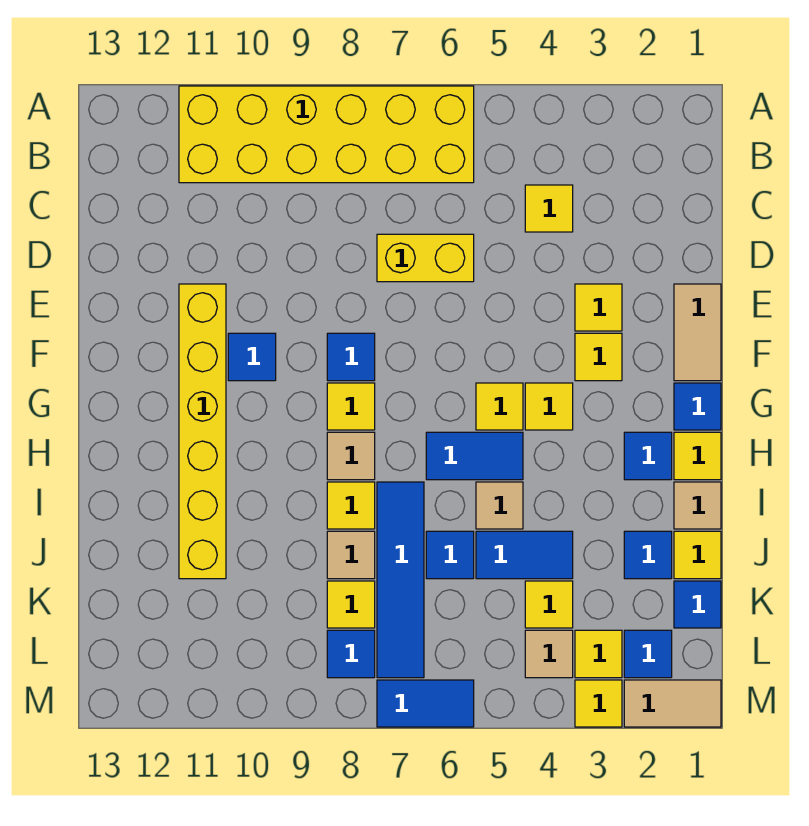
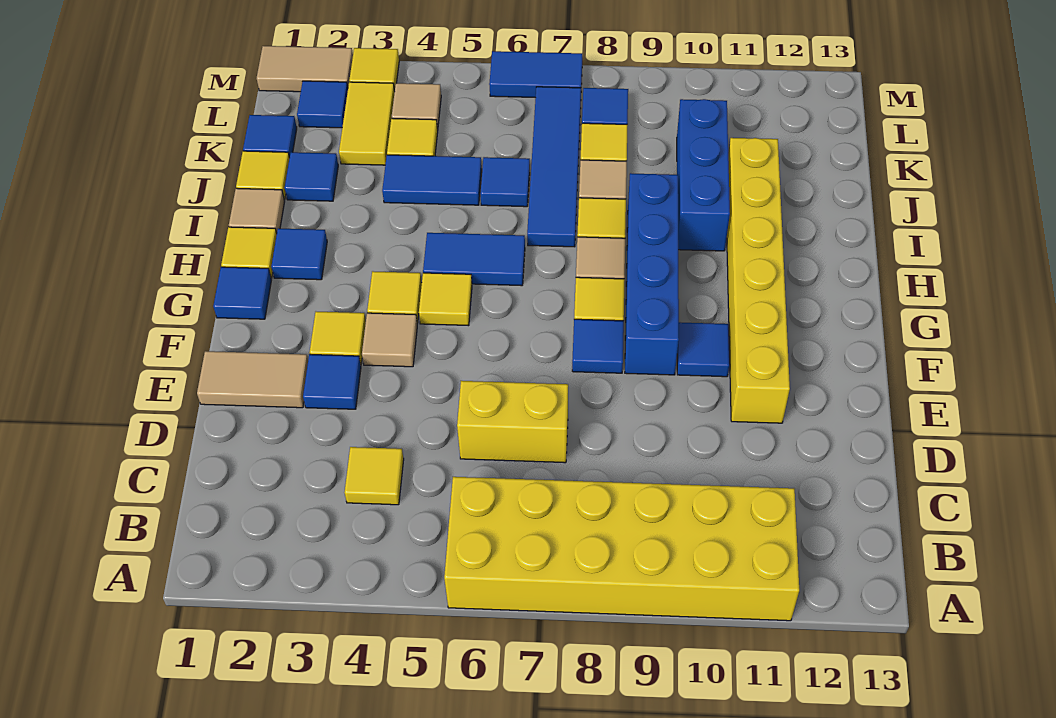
tan tile E1:F1 level 1 -> tan tile E1:E2 level 1
yellow tile E3 level 1 -> blue tile E3 level 1
none -> blue brick F9:I9 level 1
tan tile I5 level 1 -> tan tile F4 level 1
none -> blue brick I10:K10 level 1
yellow tile L3 level 1 -> yellow tile K3:L3 level 1

